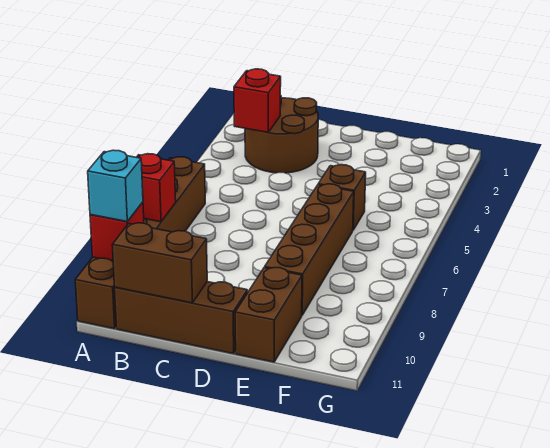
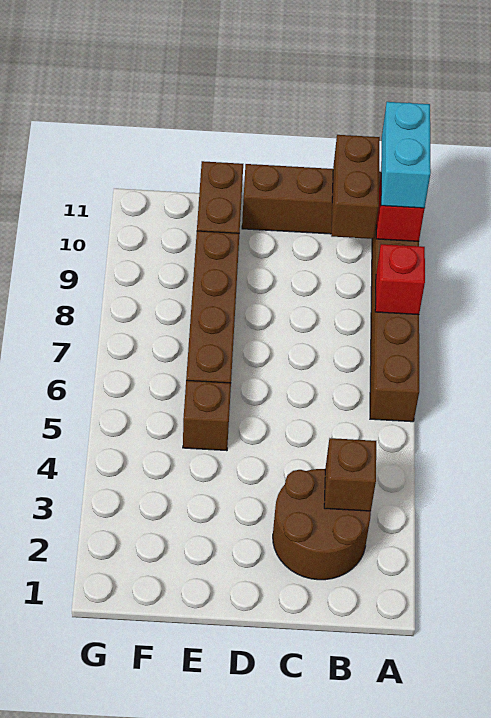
cyan brick A10 level 3 -> cyan brick A10:A11 level 3
red brick B3 level 2 -> brown brick B3 level 2
brown brick B11:C11 level 2 -> brown brick B10:B11 level 2

